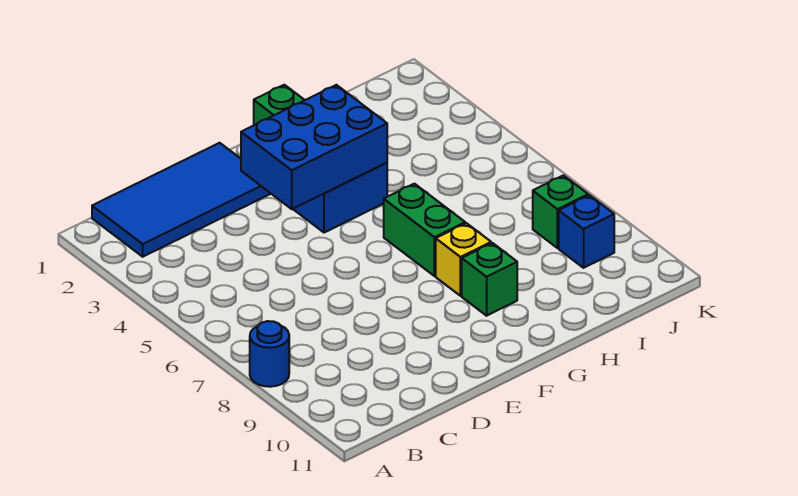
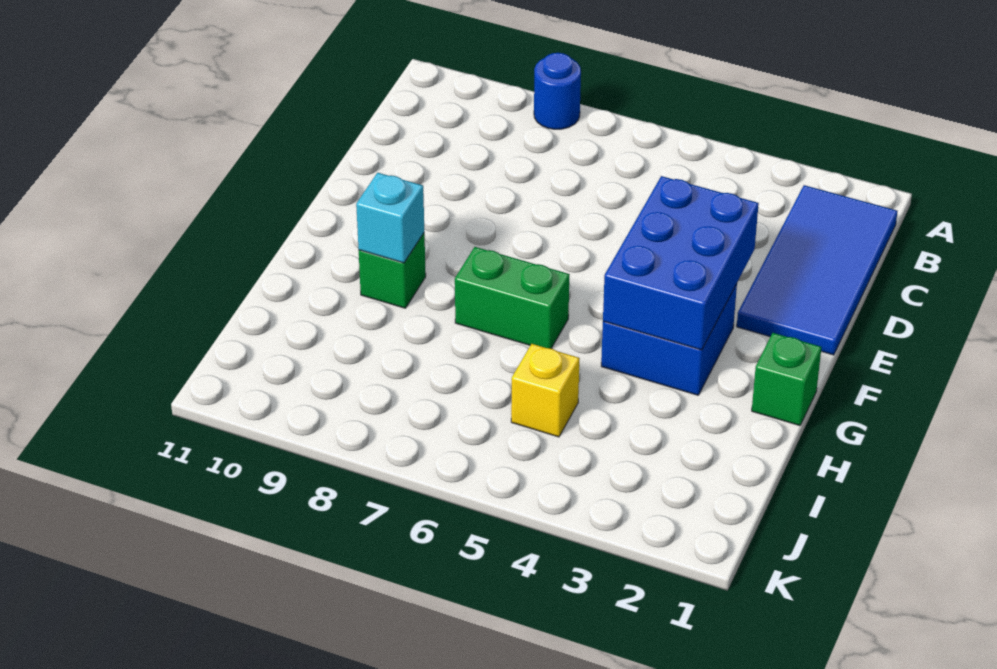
yellow brick G8 level 1 -> yellow brick I5 level 1
none -> cyan brick G9 level 2
green brick J8 level 1 -> none
blue brick J9 level 1 -> none

